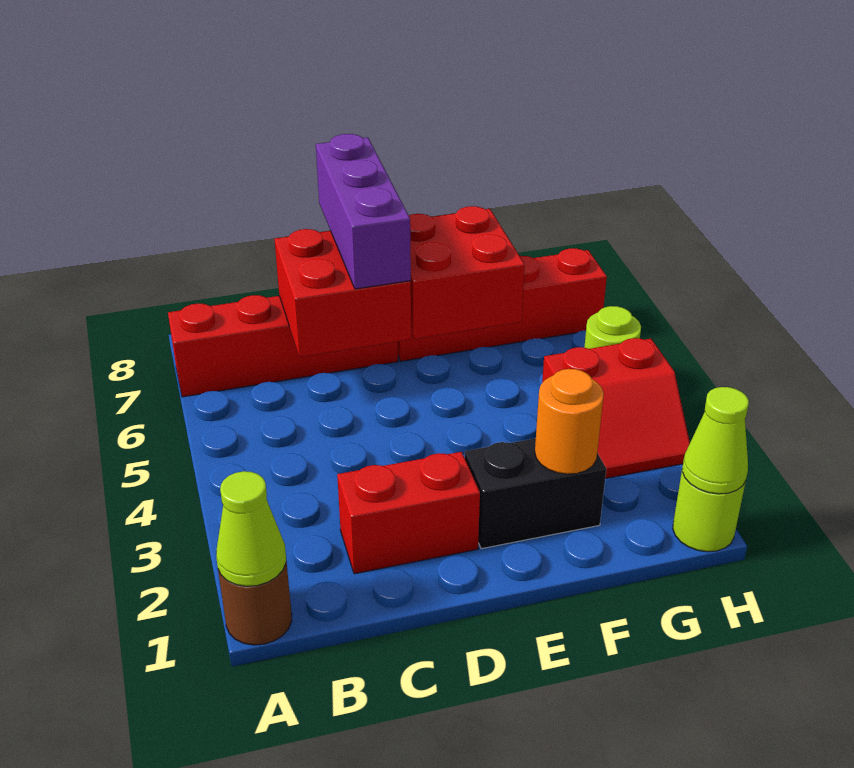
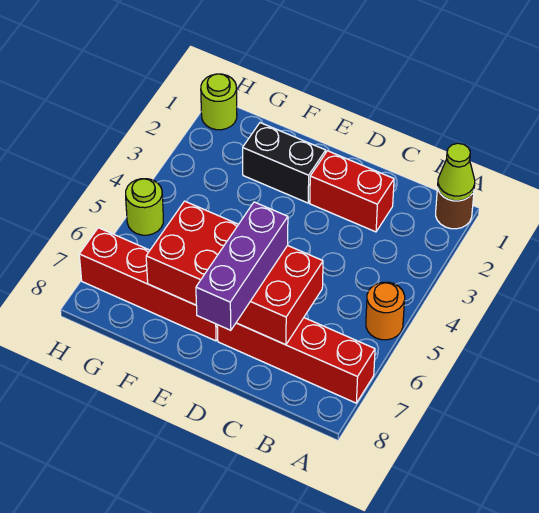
orange round brick F2 level 2 -> orange round brick A5 level 1
red slope G3:H4 level 1 top 4 -> none
lime cone H1 level 2 -> none

